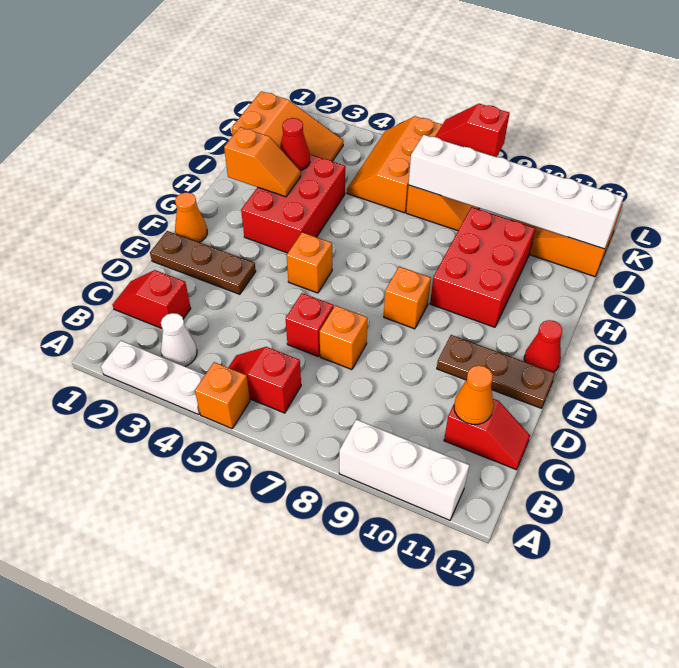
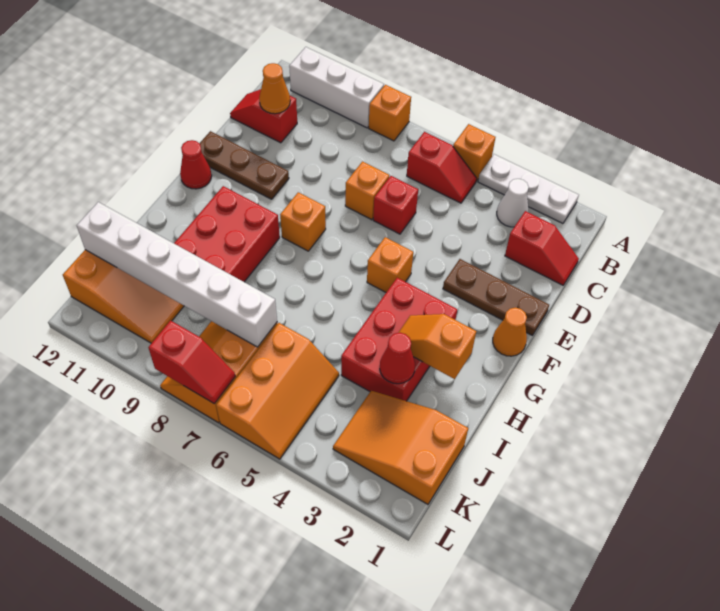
none -> orange brick A8 level 1

